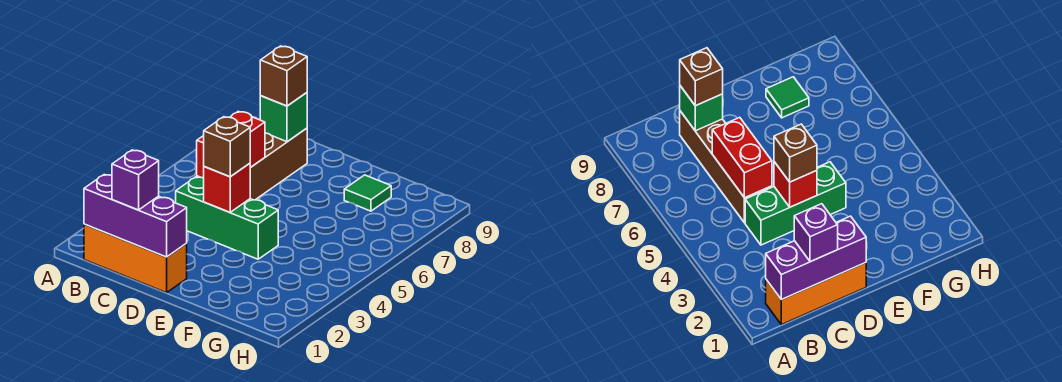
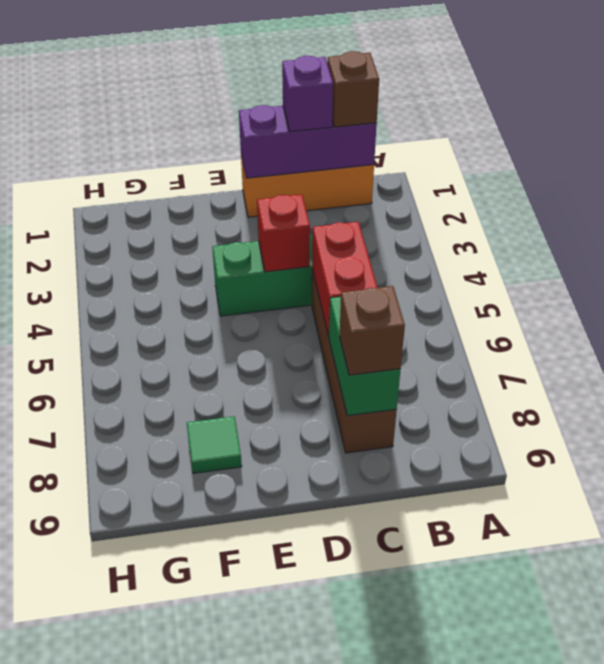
green brick C8 level 2 -> green brick C7:C8 level 2
brown brick D4 level 3 -> brown brick B1 level 3

